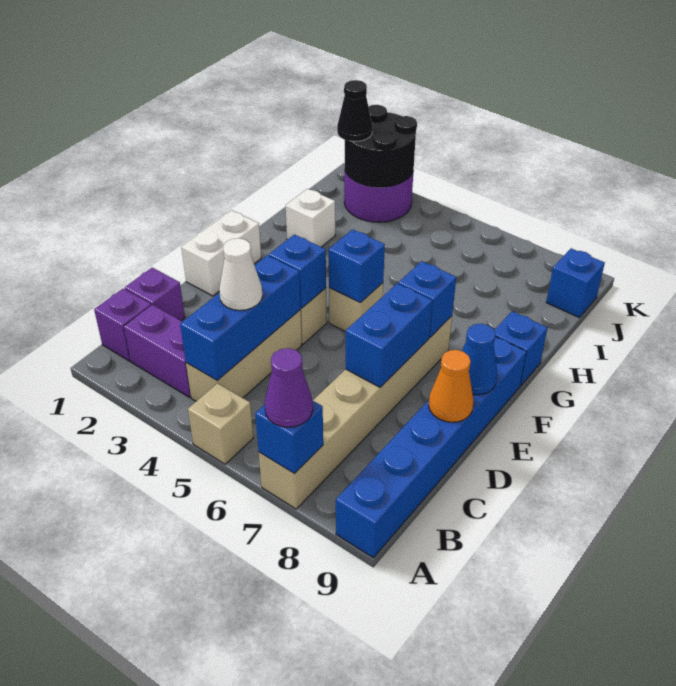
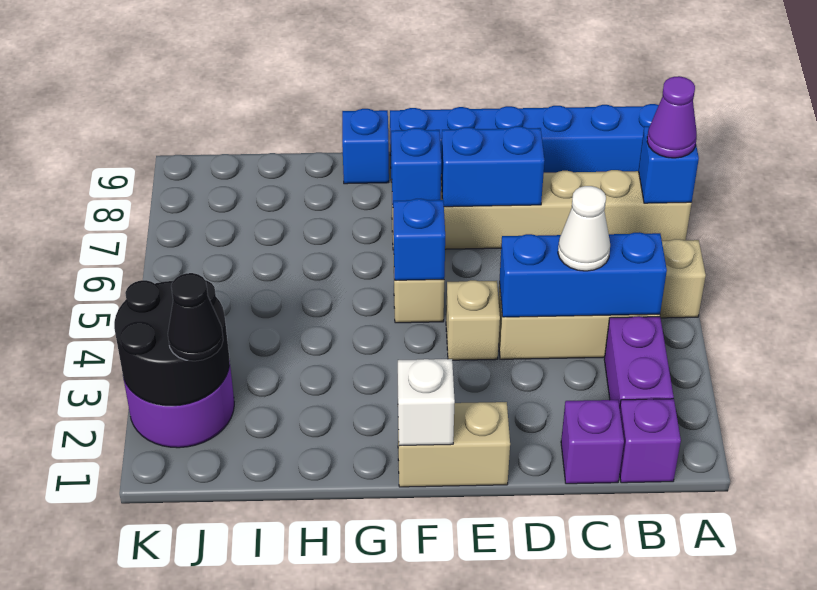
orange cone D9 level 2 -> none
white brick E1:F1 level 1 -> tan brick E1:F1 level 1
blue brick E4 level 2 -> none
blue cone E9 level 2 -> none
white brick H2 level 1 -> white brick F1 level 2
blue brick J9 level 1 -> none

